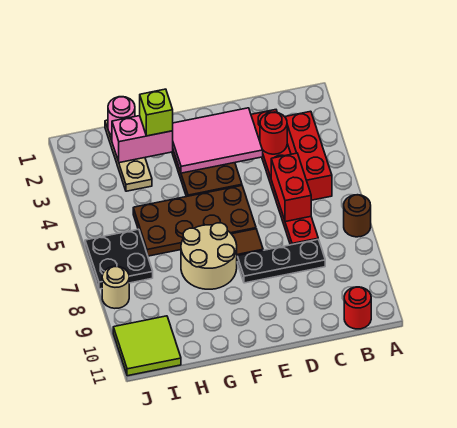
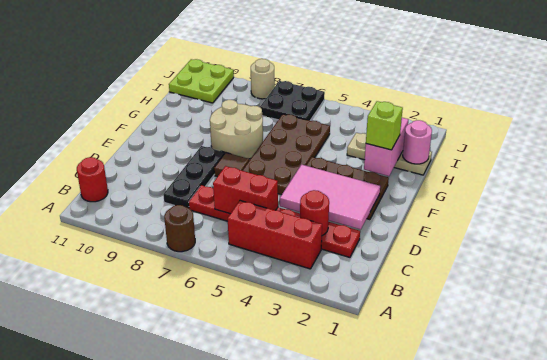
pink tile D2:F3 level 2 -> pink tile D2:E4 level 2
lime tile I10:J11 level 1 -> lime plate I10:J11 level 1

